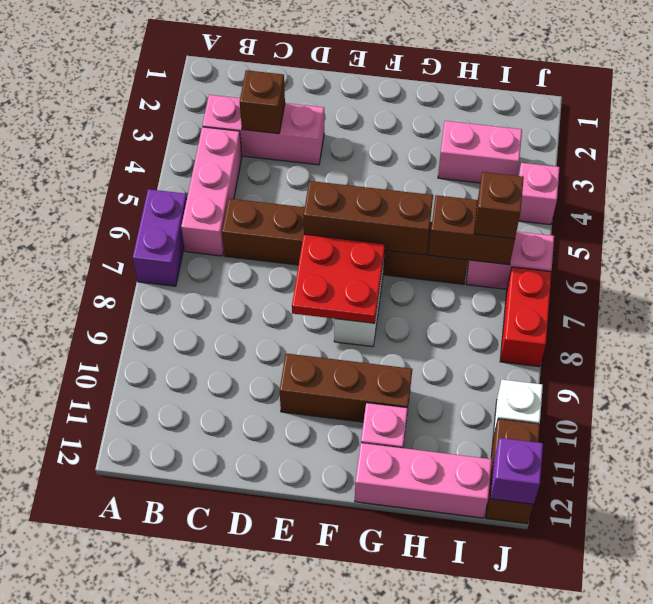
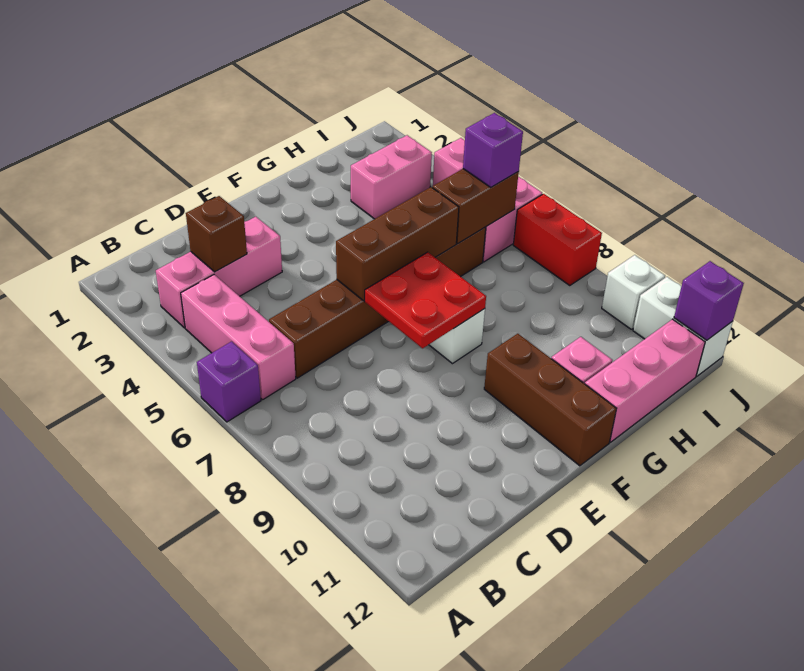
purple brick A6:A7 level 1 -> purple brick A6 level 1
brown brick E10:G10 level 1 -> brown brick F10:F12 level 1
brown brick I6 level 3 -> purple brick I6 level 3
brown brick J11:J12 level 1 -> white brick J11:J12 level 1

